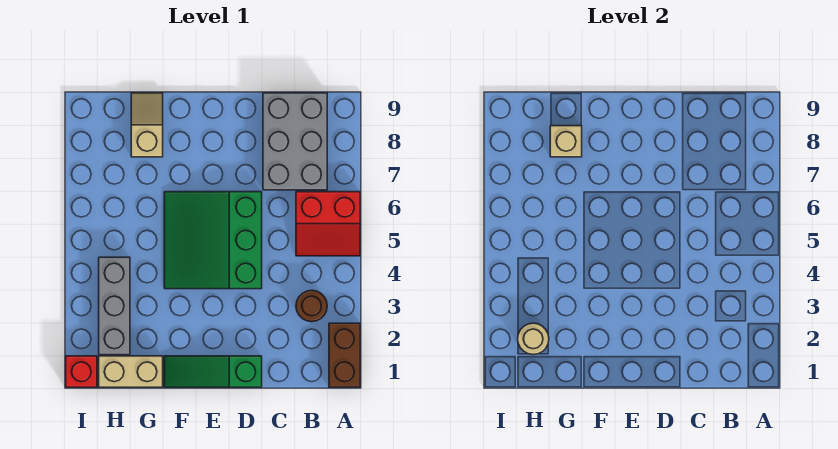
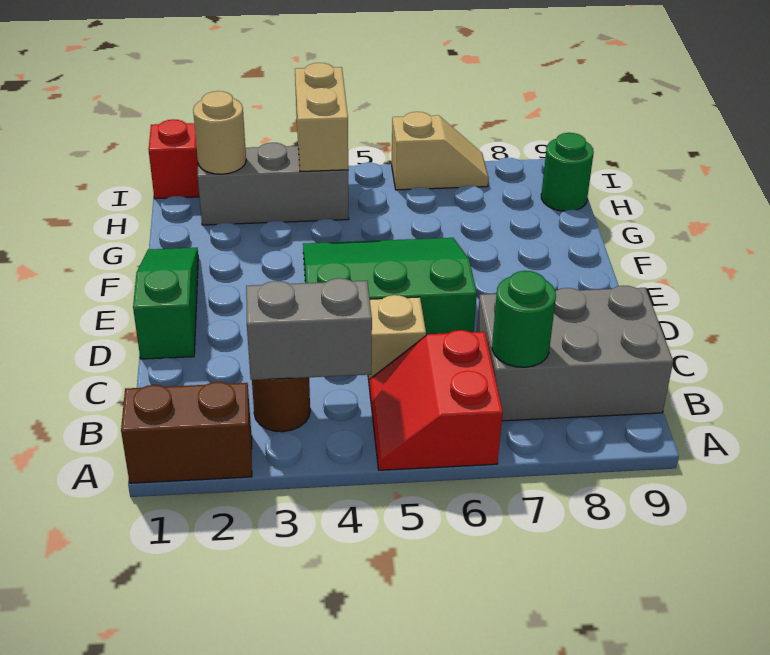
none -> grey brick B3:B4 level 2
none -> green round brick B7 level 2
tan brick G1:H1 level 1 -> tan brick H4:I4 level 2
tan slope G8:G9 level 1 top 8 -> tan slope I6:I7 level 1 top 6
tan brick G8 level 2 -> tan brick C5 level 1
none -> green round brick H9 level 1

